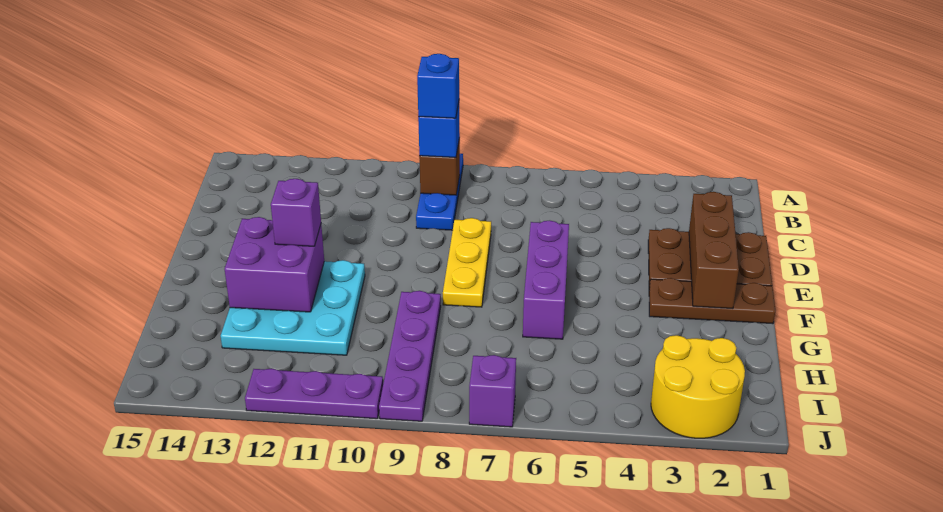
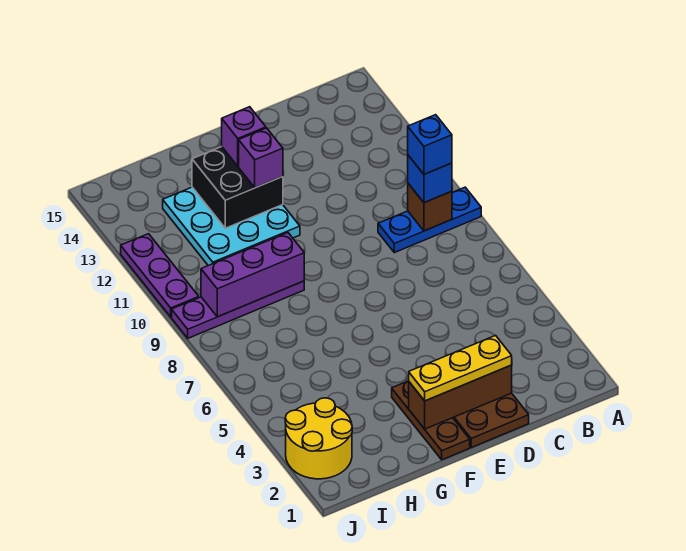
yellow plate D8:F8 level 1 -> yellow plate D2:F2 level 3
purple brick E6:G6 level 1 -> purple brick G9:I9 level 2
purple brick F12:G13 level 2 -> black brick F12:G13 level 2
purple brick J7 level 1 -> purple brick F13 level 3

